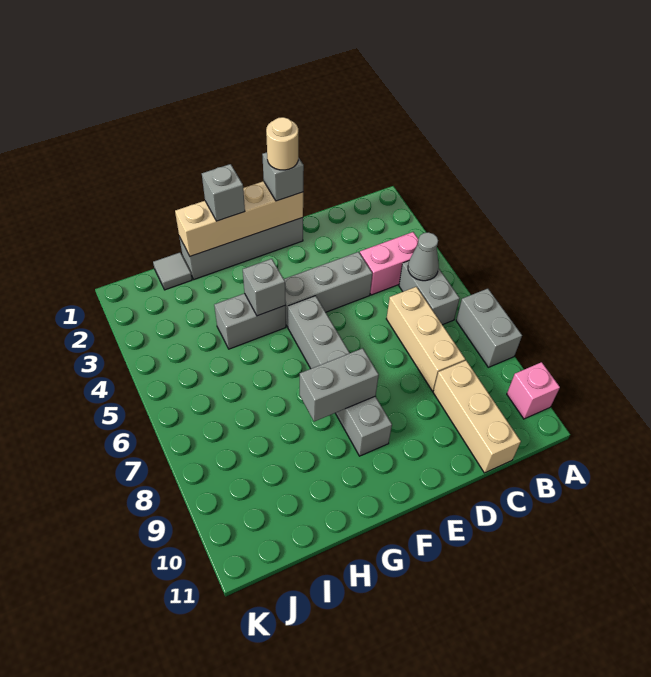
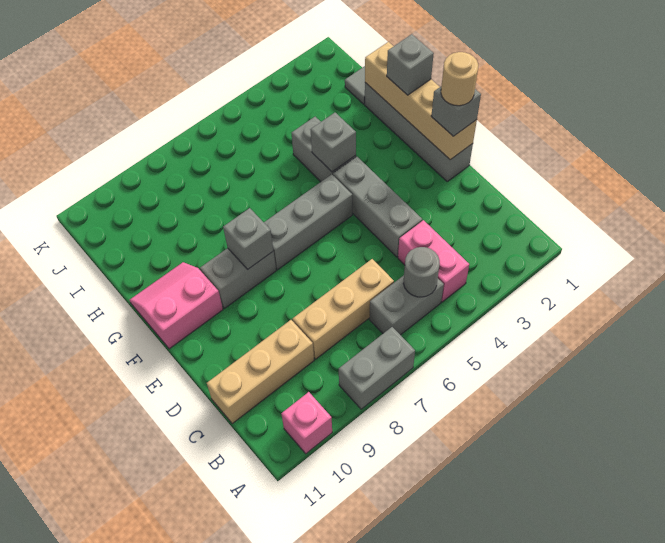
grey cone B5 level 2 -> grey round brick B5 level 2
grey brick F8:G8 level 2 -> grey brick F8 level 2
none -> pink slope F10:G11 level 1 top F

